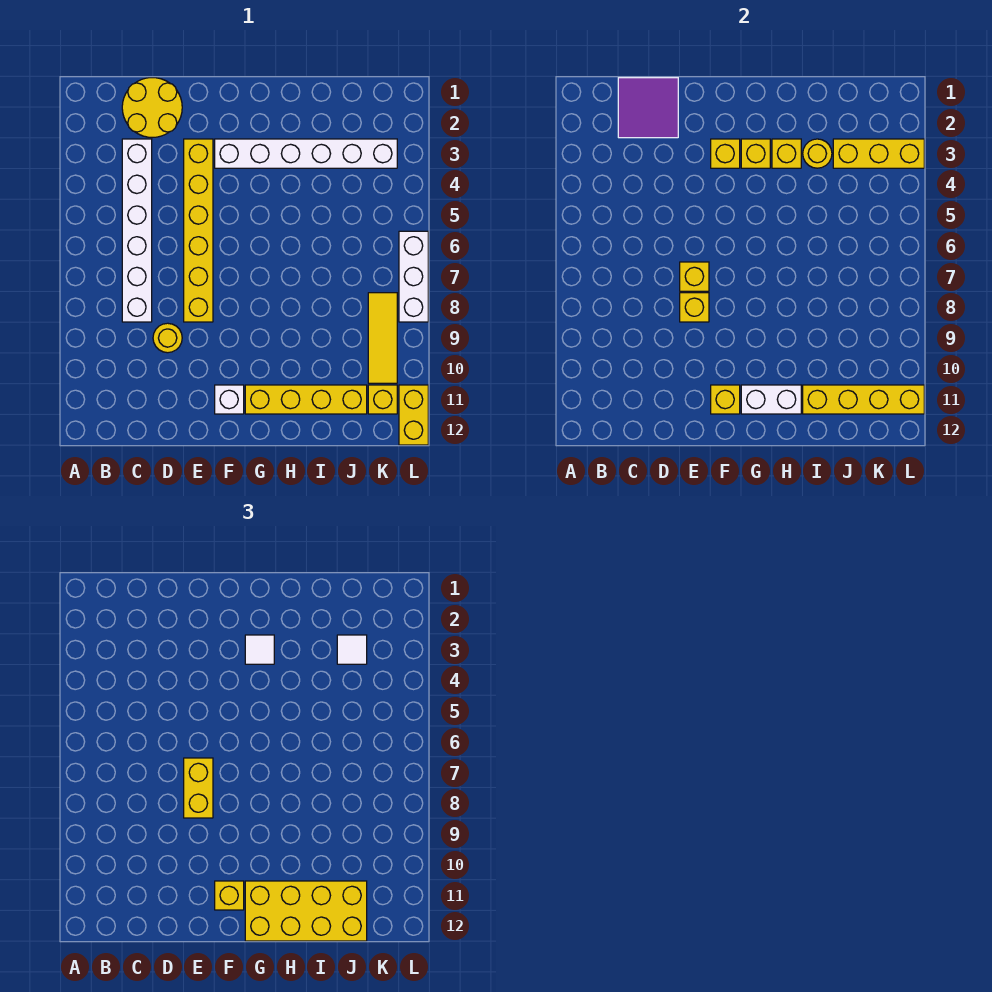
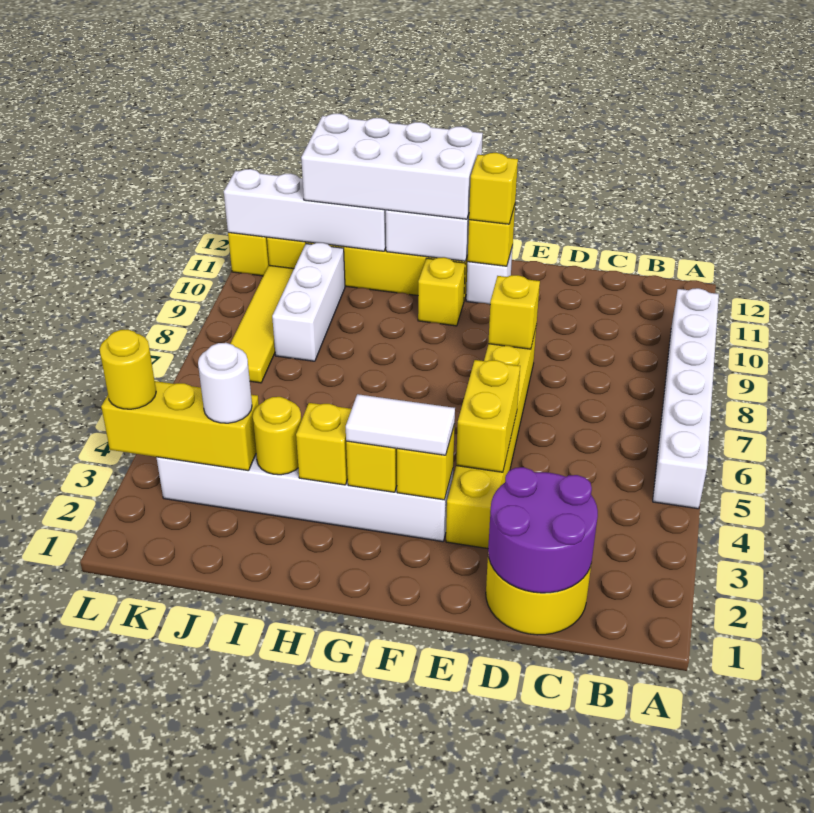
purple tile C1:D2 level 2 -> purple round brick C1:D2 level 2
white brick C3:C8 level 1 -> white brick A5:A10 level 1
yellow round brick D9 level 1 -> yellow round brick L3 level 3
yellow brick E7 level 2 -> yellow brick G10 level 1
yellow brick E7:E8 level 3 -> yellow brick E4:E5 level 2
white tile G3 level 3 -> white tile F3:G3 level 3
yellow brick G11:J12 level 3 -> white brick G11:J12 level 3
yellow brick I11:L11 level 2 -> white brick I11:L11 level 2
white tile J3 level 3 -> white round brick J3 level 3
yellow tile K8:K10 level 1 -> yellow tile K7:K10 level 1
white brick L6:L8 level 1 -> white brick J8:J10 level 1

